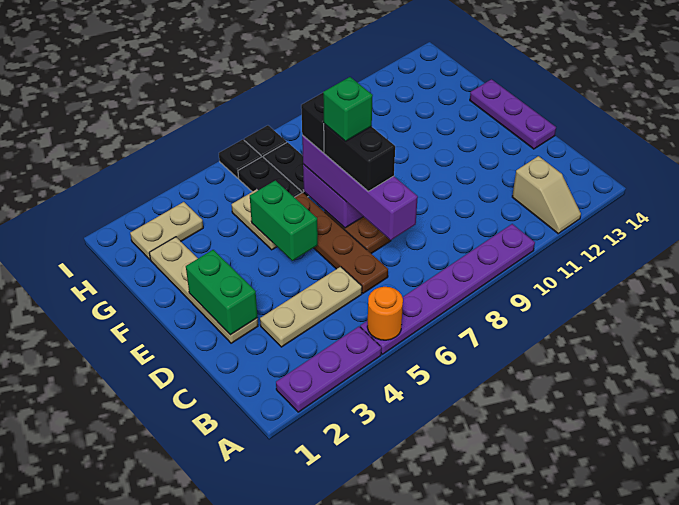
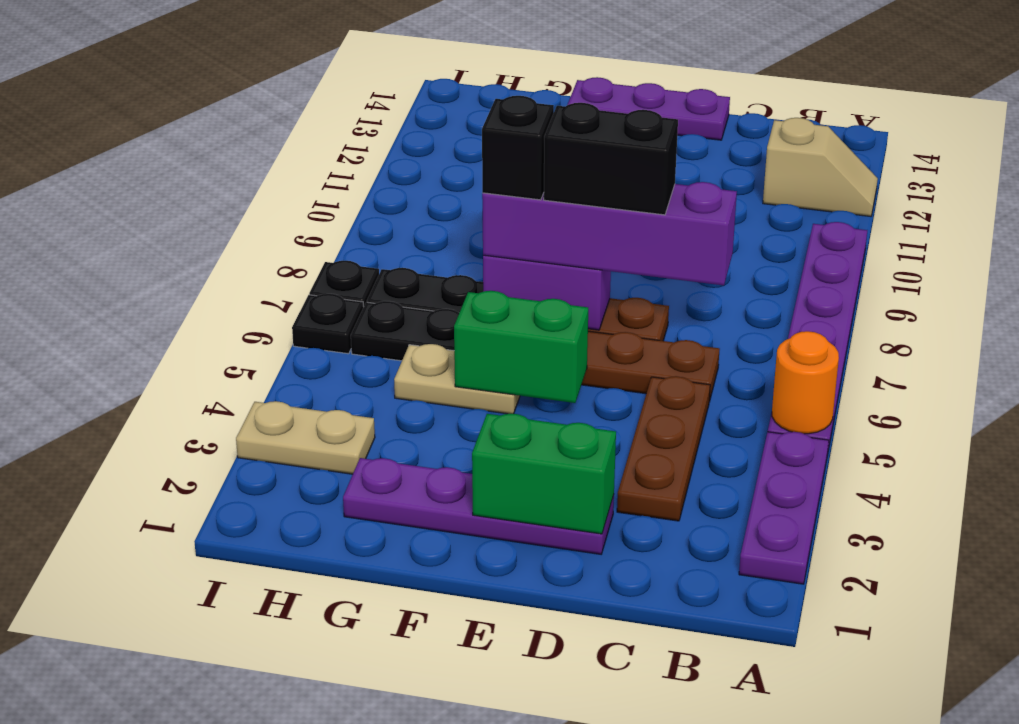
tan plate C3:C5 level 1 -> brown plate C3:C5 level 1
tan plate D2:G2 level 1 -> purple plate D2:G2 level 1
green brick E7 level 5 -> none
tan plate H2:H3 level 1 -> tan plate H3:I3 level 1

